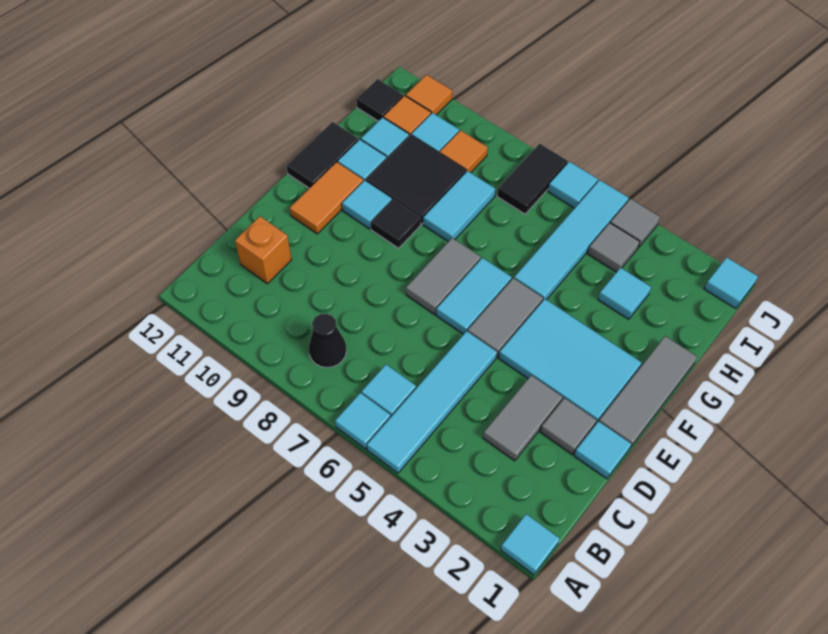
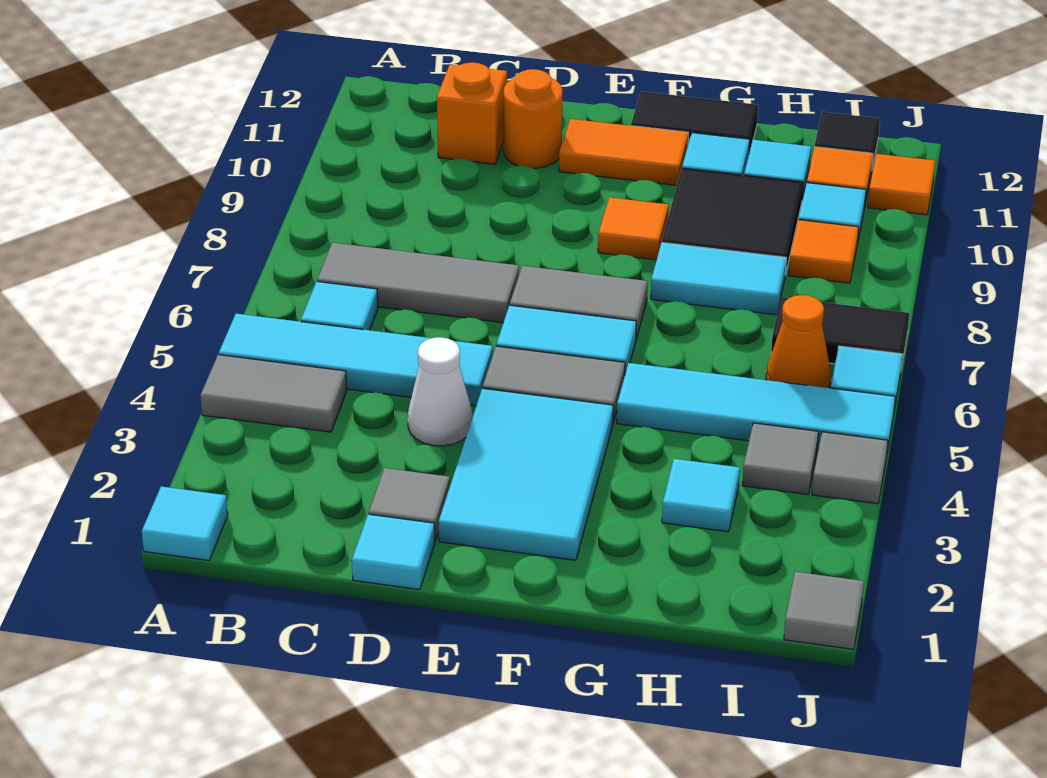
cyan tile A6 level 1 -> none
black cone B8 level 1 -> none
grey tile C3:D3 level 1 -> grey tile A4:B4 level 1
none -> white cone D4 level 1
none -> orange round brick D11 level 1
grey tile E1:G1 level 1 -> grey tile B7:D7 level 1
black tile F9 level 1 -> orange tile F9 level 1
cyan tile F10 level 1 -> none
none -> orange cone I6 level 1
cyan tile J1 level 1 -> grey tile J1 level 1

